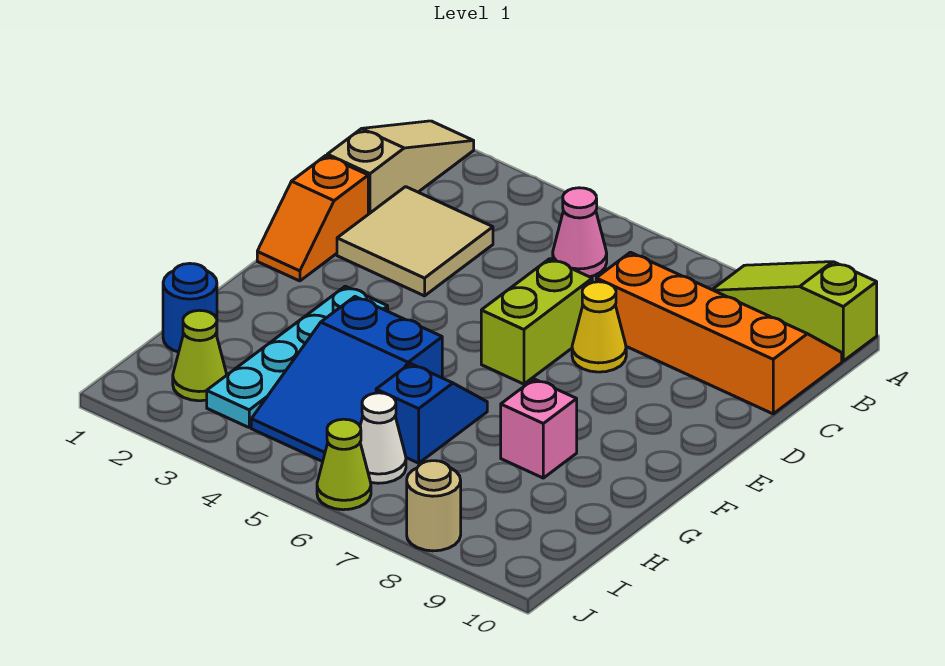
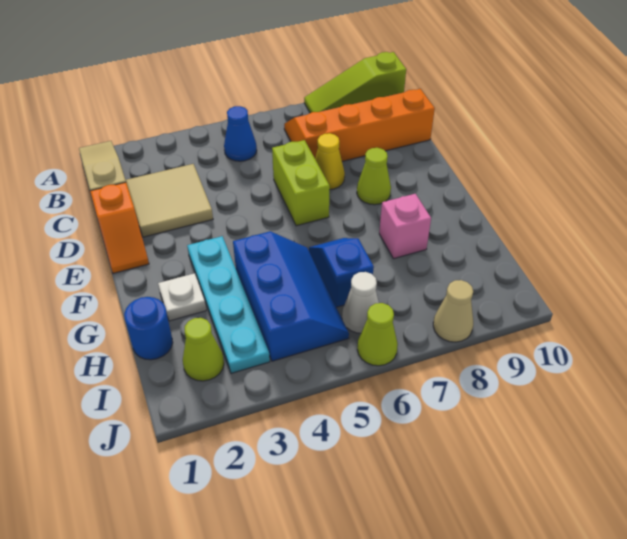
pink cone B5 level 1 -> blue cone B5 level 1
none -> lime cone E8 level 1
none -> white plate G2 level 1
blue slope G4:I5 level 1 top G -> blue slope G4:I5 level 1 top 4
tan round brick J8 level 1 -> tan cone J8 level 1

